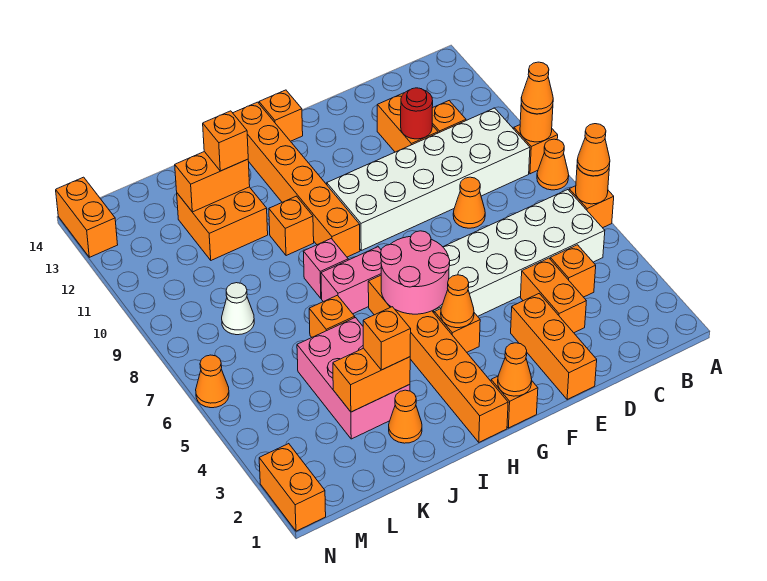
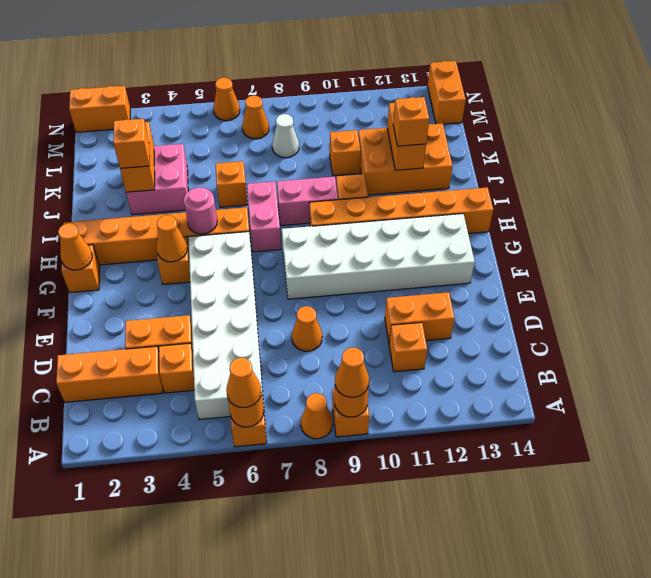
white brick B9:G10 level 1 -> white brick F8:G13 level 1
red round brick D11 level 2 -> none
orange brick E1:E3 level 1 -> orange brick C1:C3 level 1
pink round brick G5:H6 level 2 -> pink round brick H5 level 2
orange brick G14 level 1 -> orange brick K10 level 1
pink brick I8 level 1 -> pink brick I8:I9 level 1
orange cone J2 level 1 -> orange cone M7 level 1
pink brick J3:K5 level 1 -> pink brick J3:K4 level 1
orange brick J11:K12 level 1 -> orange brick J11:K13 level 1
orange brick N13:N14 level 1 -> orange brick M14:N14 level 1

